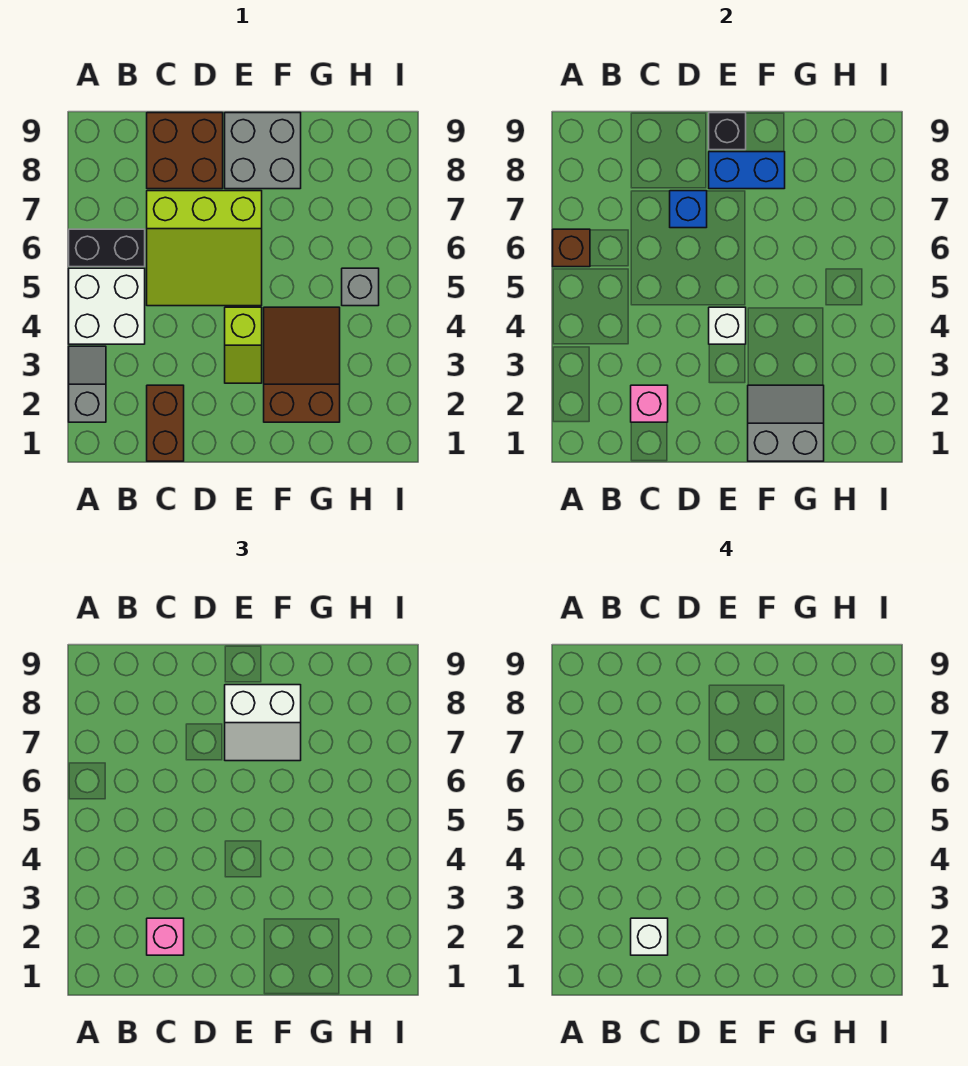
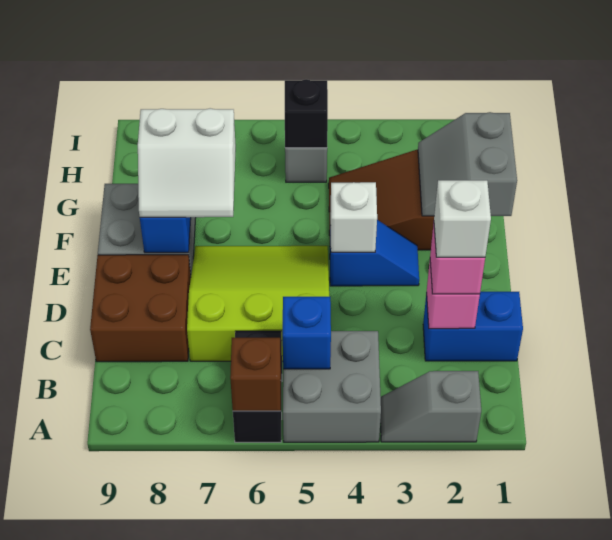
white brick A4:B5 level 1 -> grey brick A4:B5 level 1
brown brick C1:C2 level 1 -> blue brick C1:C2 level 1
lime slope C5:E7 level 1 top 7 -> lime slope C5:E7 level 1 top C
blue brick D7 level 2 -> blue brick B5 level 2
lime slope E3:E4 level 1 top 4 -> blue slope E3:E4 level 1 top 4
white slope E7:F8 level 3 top 8 -> white slope E7:F8 level 3 top F
black brick E9 level 2 -> black brick H5 level 2

